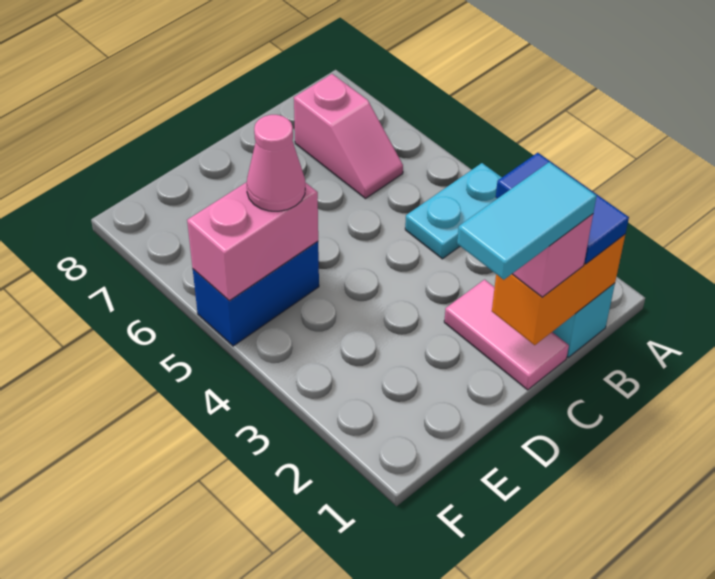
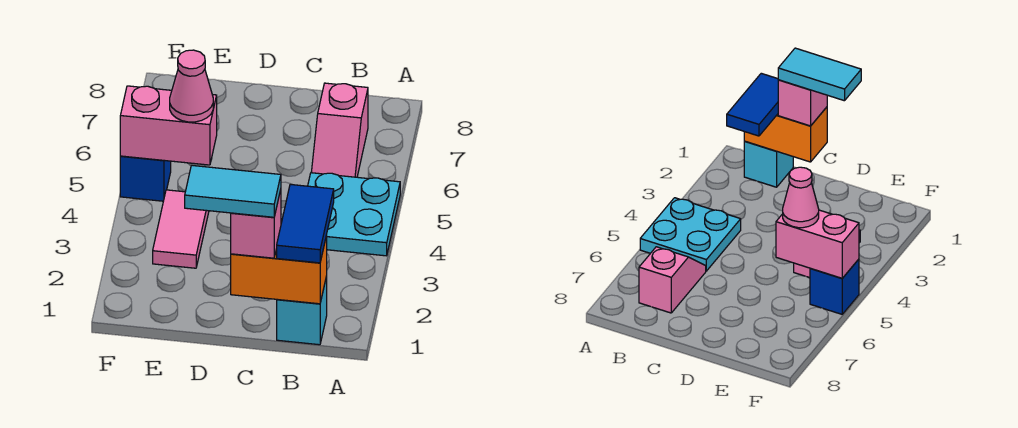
cyan plate A4:B4 level 1 -> cyan plate A4:B5 level 1
pink tile C1:C2 level 1 -> pink tile E3:E4 level 1
blue brick E5:F5 level 1 -> blue brick F5 level 1

